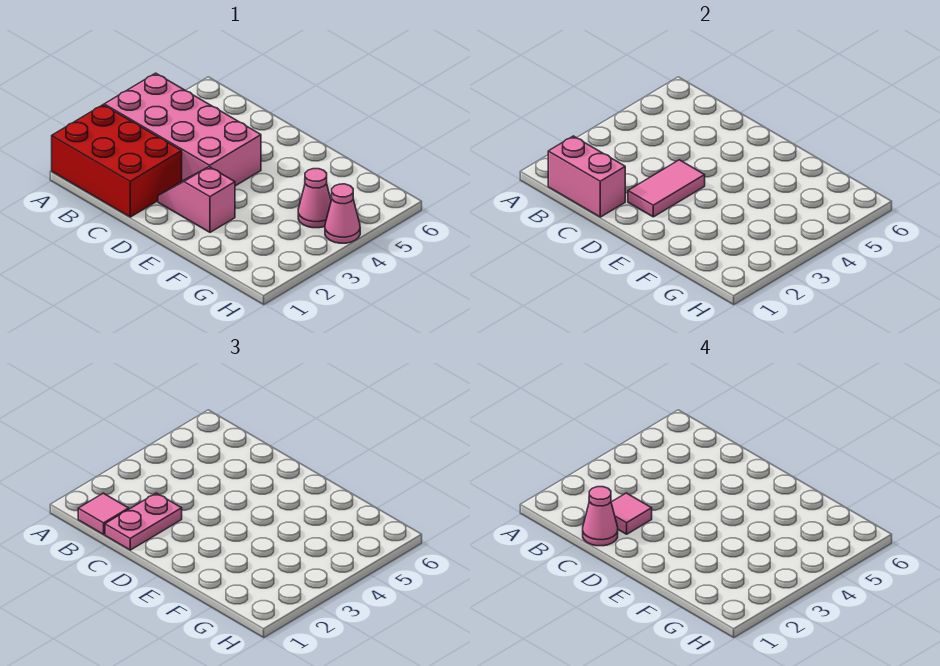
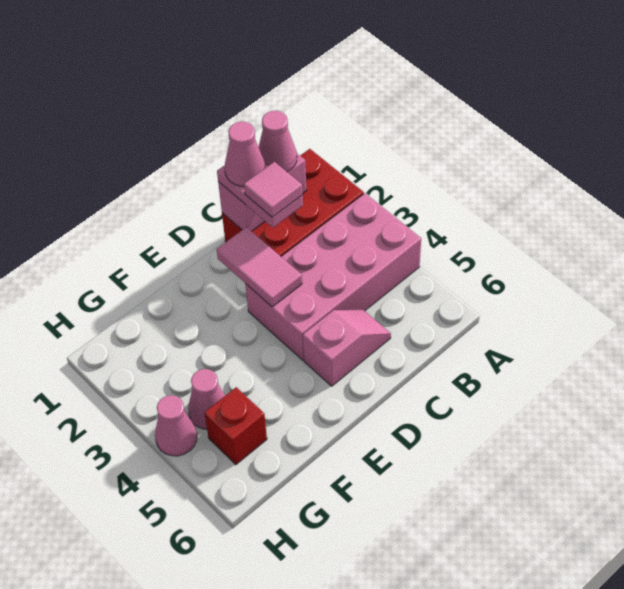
pink tile B1 level 3 -> pink cone B1 level 3
pink slope D2:E2 level 1 top E -> pink slope C5:D5 level 1 top D
none -> red brick G5 level 1

